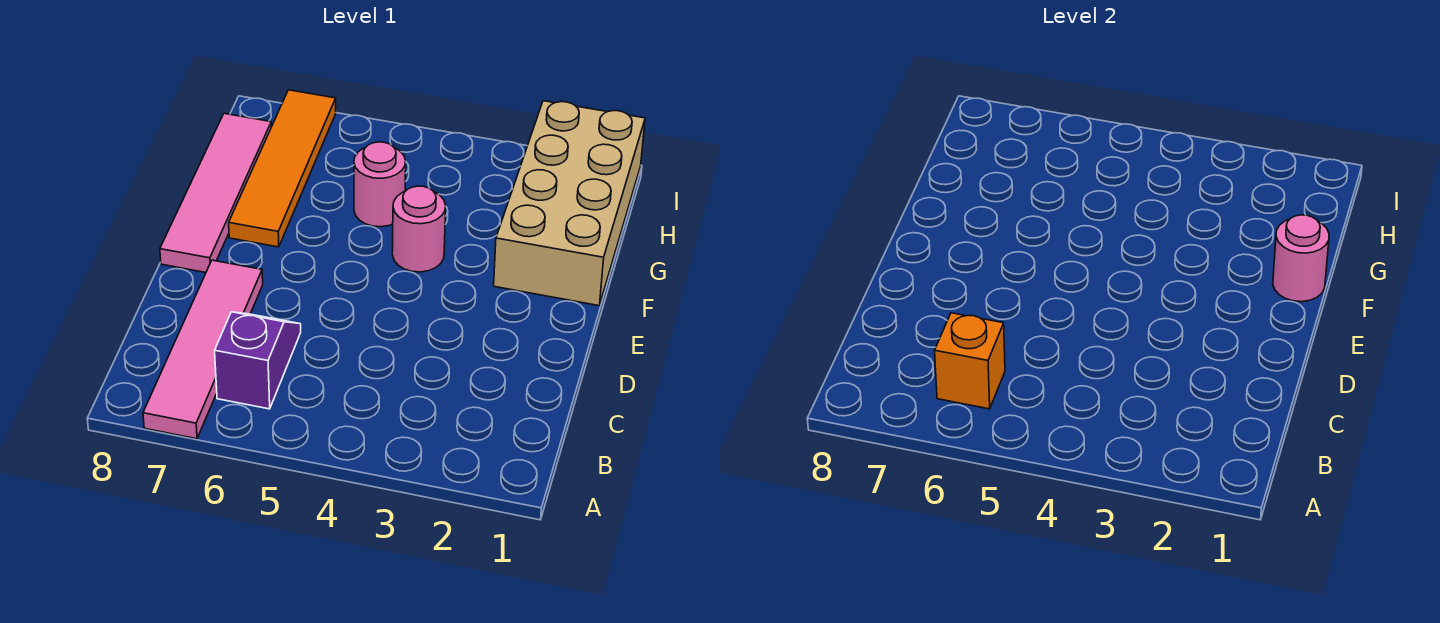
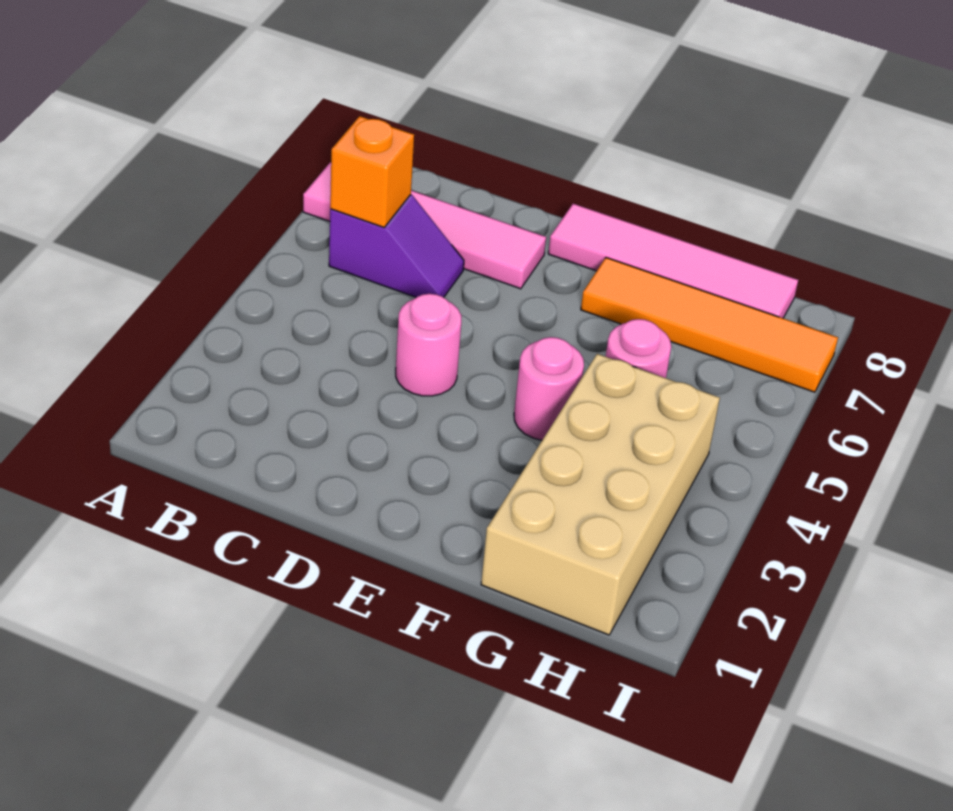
tan brick F1:I2 level 1 -> tan brick G1:H4 level 1
pink round brick F1 level 2 -> pink round brick D4 level 1

